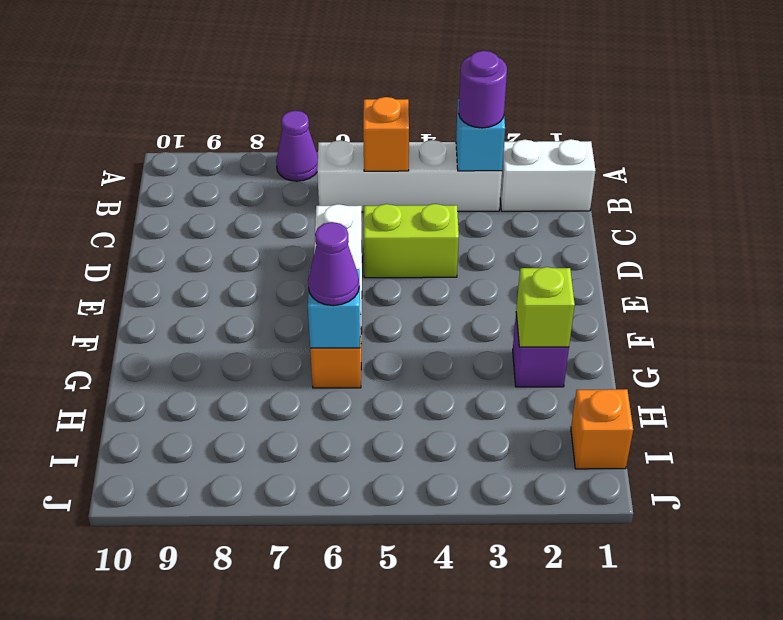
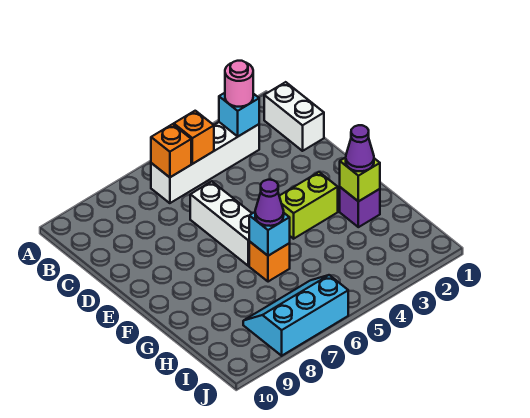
purple cone A7 level 1 -> purple cone G2 level 3
white brick B1:B2 level 1 -> white brick B1:C1 level 1
purple round brick B3 level 3 -> pink round brick B3 level 3
lime brick D4:D5 level 1 -> lime brick F3:F4 level 1
orange brick I1 level 1 -> orange brick B6 level 2
none -> cyan slope I6:J8 level 1 top J

